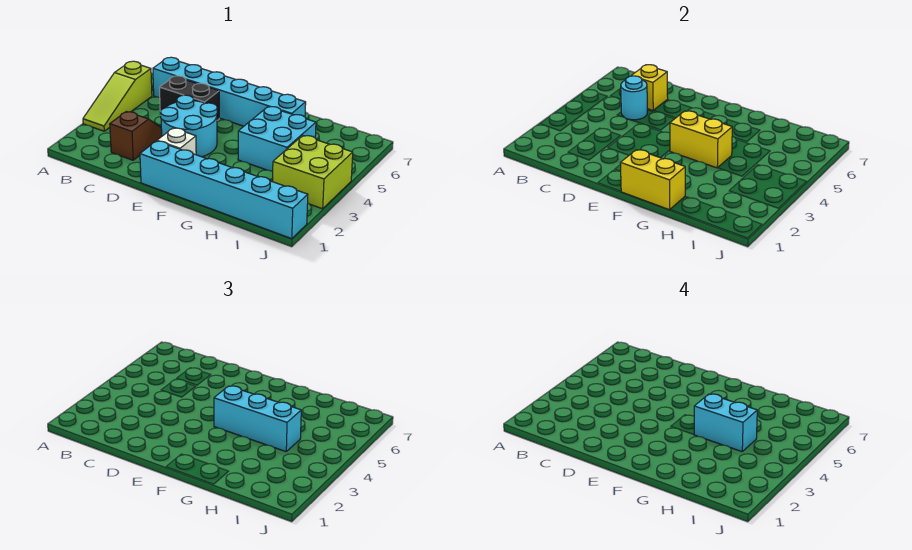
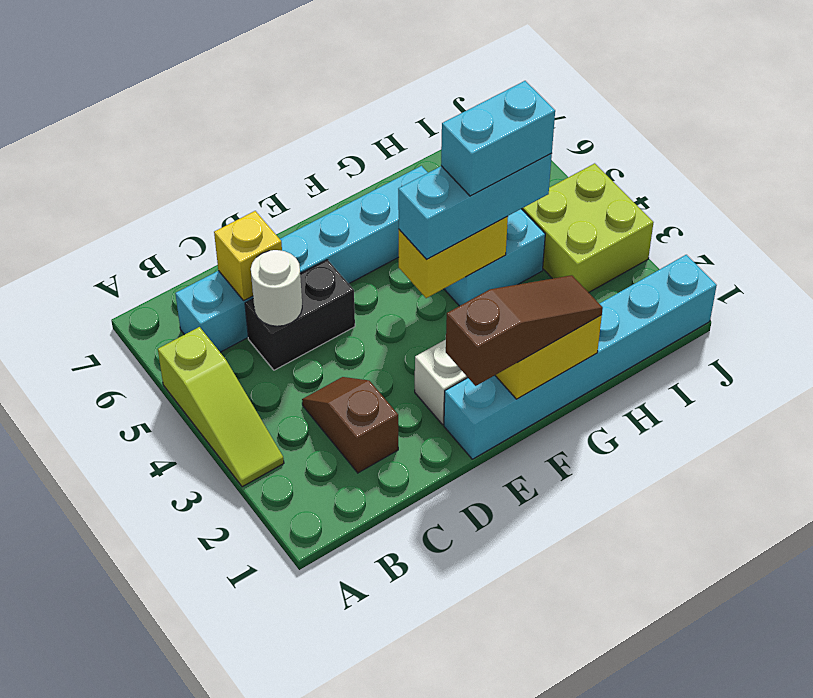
cyan round brick C5 level 2 -> white round brick C5 level 2
cyan round brick D3:E4 level 1 -> none
none -> brown slope E1:G1 level 3 top E

